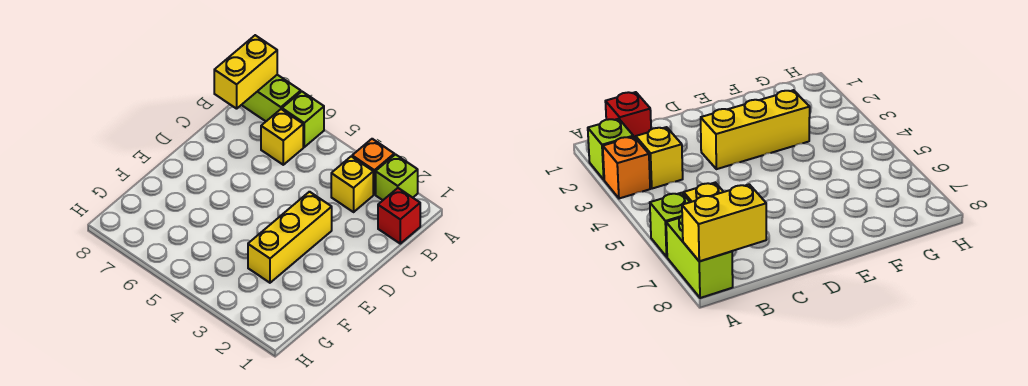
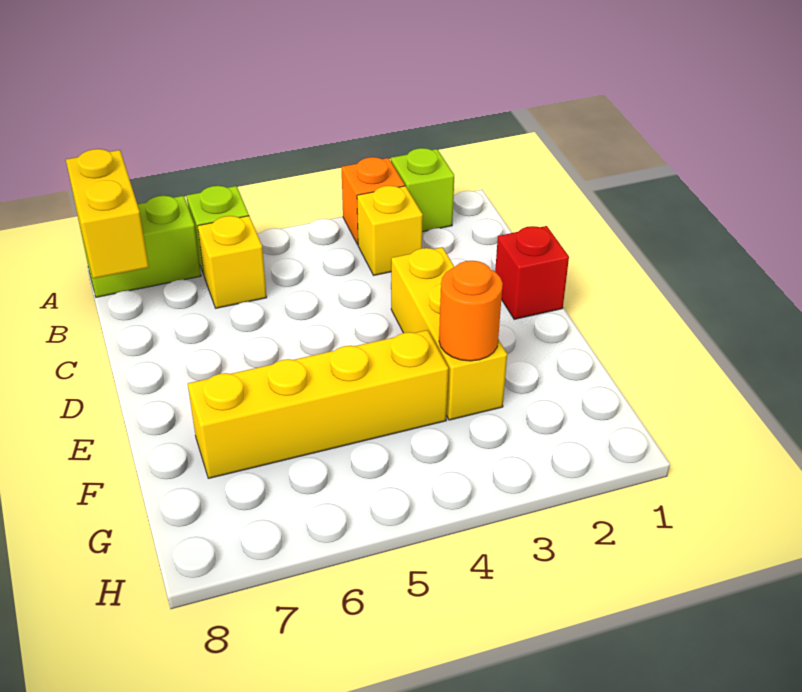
red brick B1 level 1 -> red brick D1 level 1
none -> orange round brick F3 level 2
none -> yellow brick F4:F7 level 1

